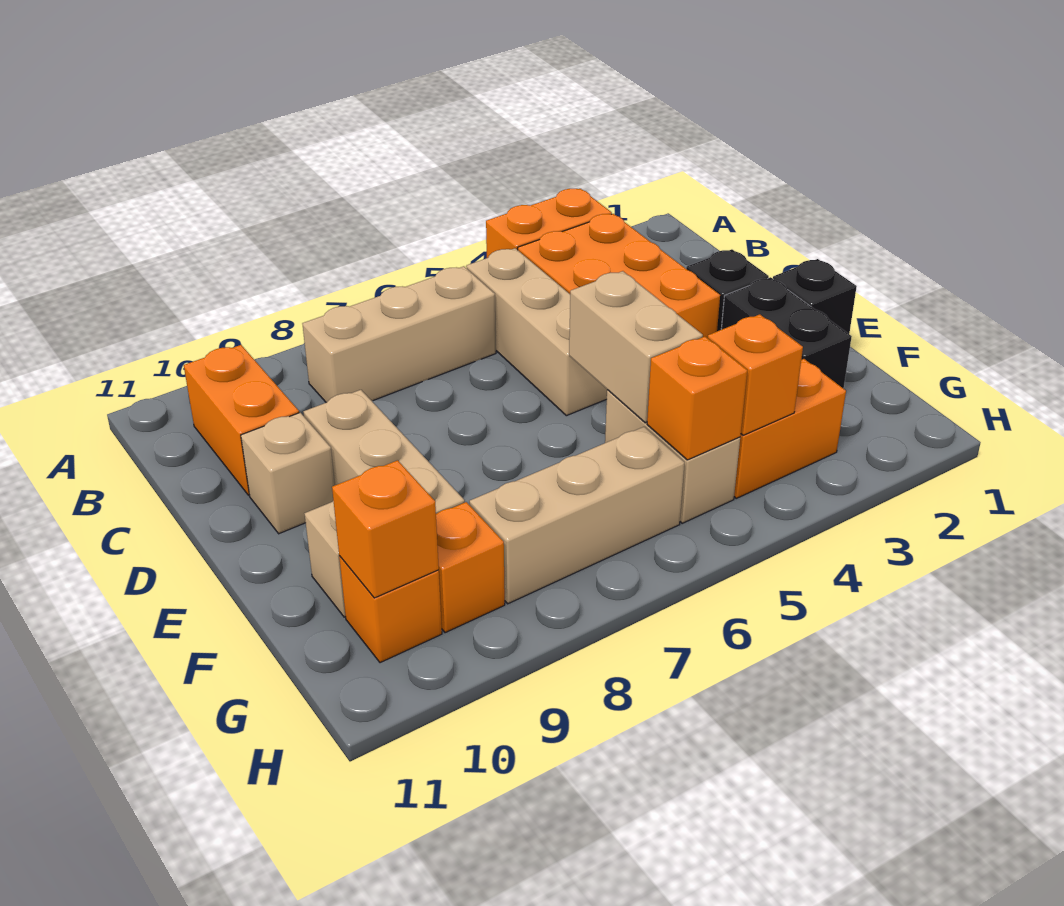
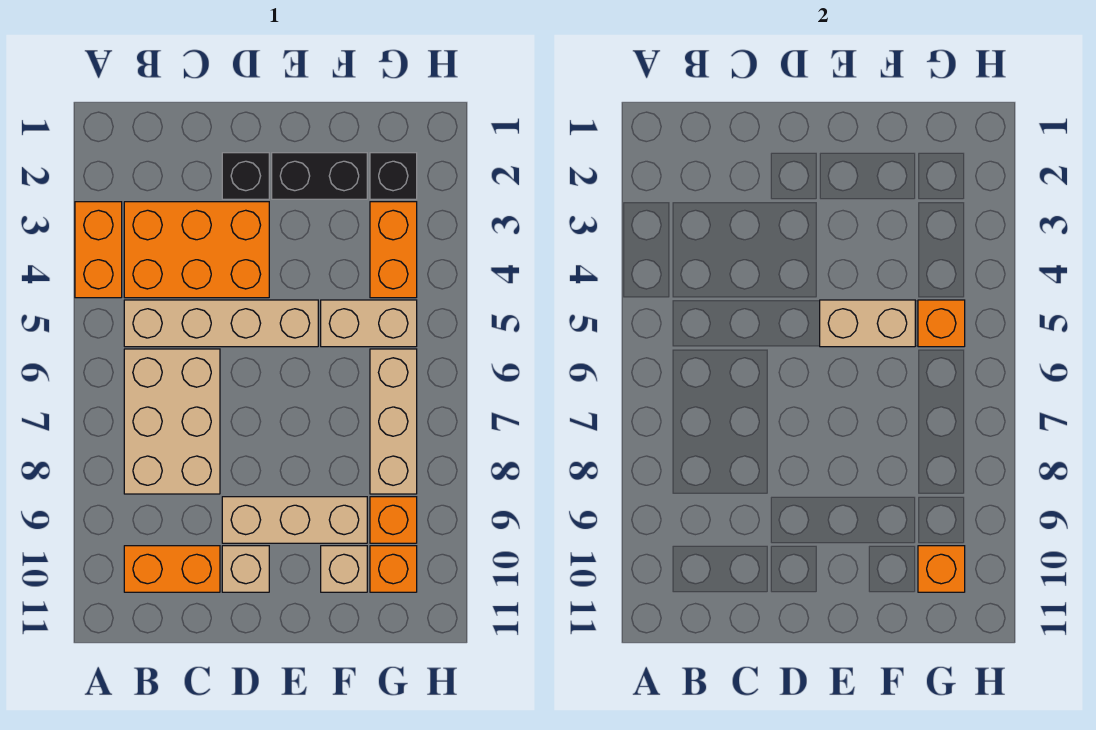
tan brick B5:D5 level 1 -> tan brick B5:E5 level 1
tan brick B6:B8 level 1 -> tan brick B6:C8 level 1
black brick E1 level 1 -> black brick G2 level 1
orange brick G4 level 2 -> none

